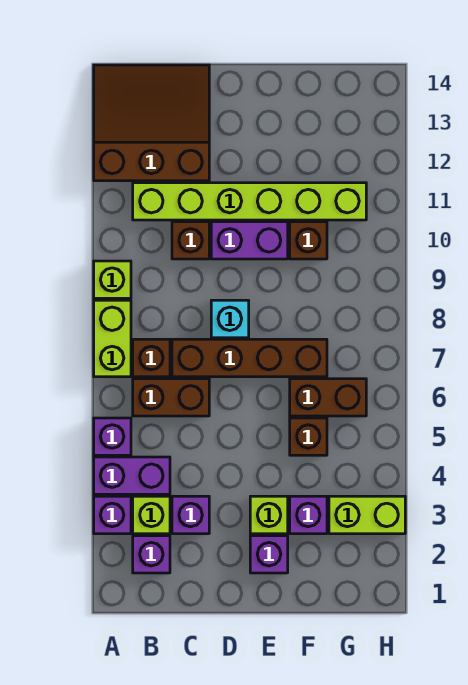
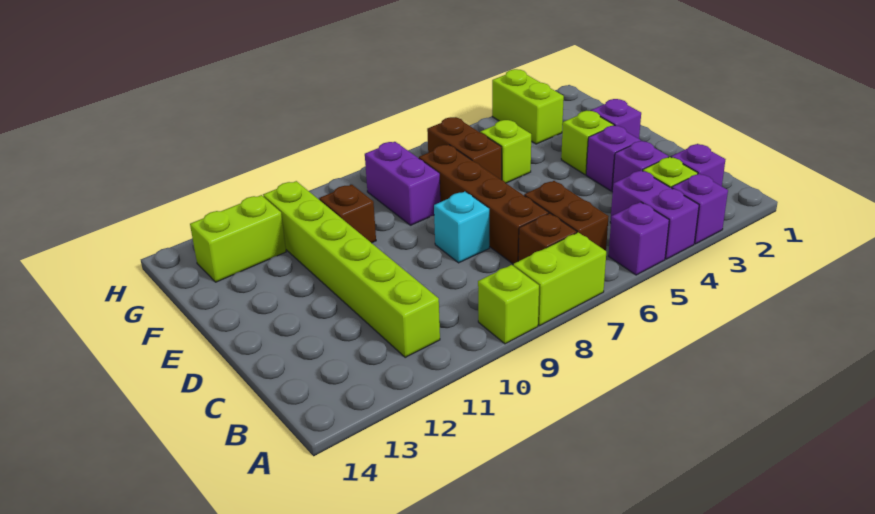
brown slope A12:C14 level 1 top 12 -> none
brown brick C10 level 1 -> none
purple brick D10:E10 level 1 -> purple brick F8:G8 level 1
purple brick F3 level 1 -> purple brick D3 level 1
brown brick F5 level 1 -> lime brick F5 level 1
none -> lime brick G12:G13 level 1

